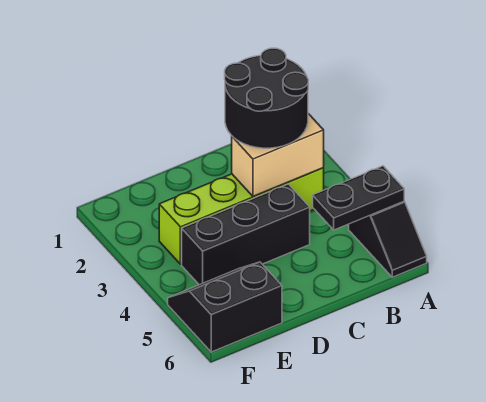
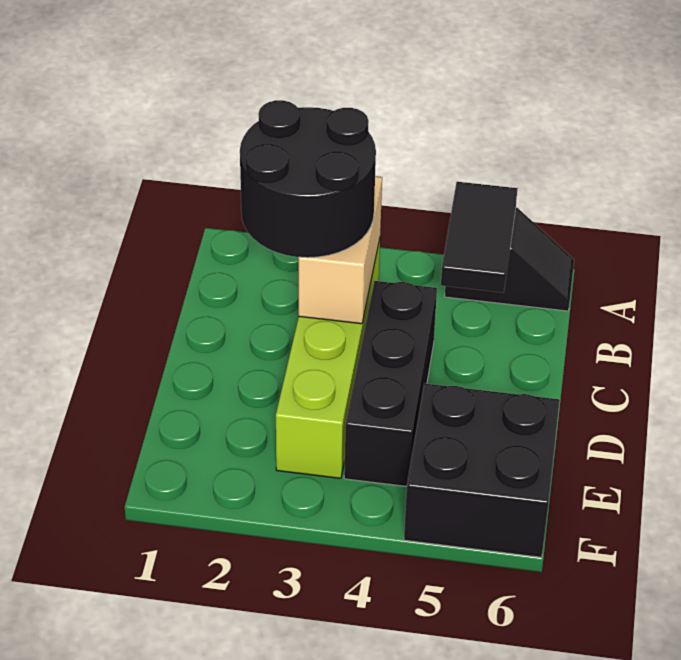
black plate A5:B5 level 2 -> black tile A5:B5 level 2
black slope E5:F6 level 1 top 6 -> black brick E5:F6 level 1

